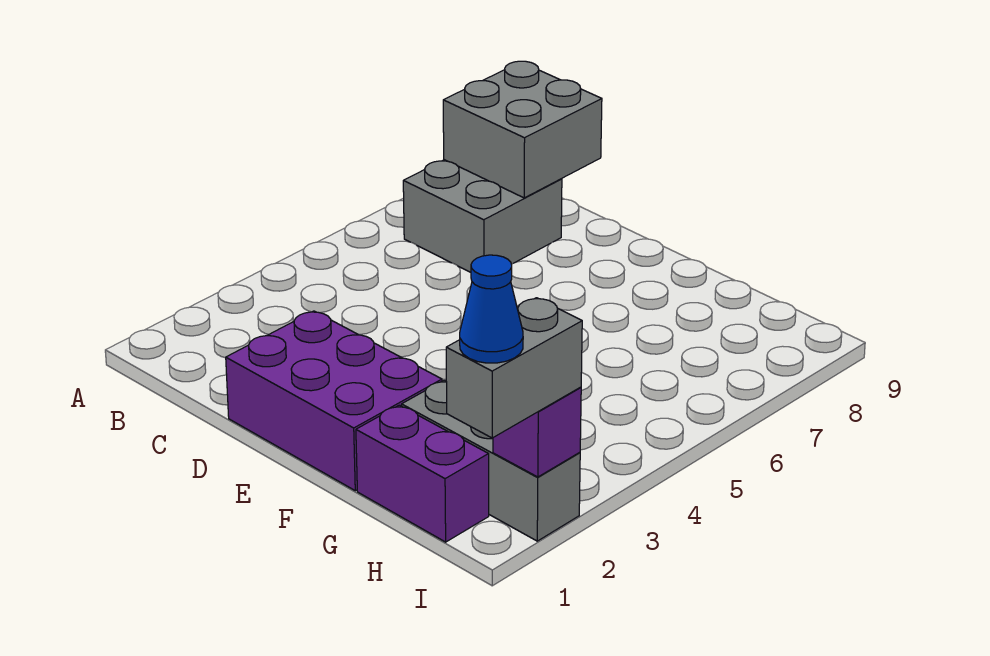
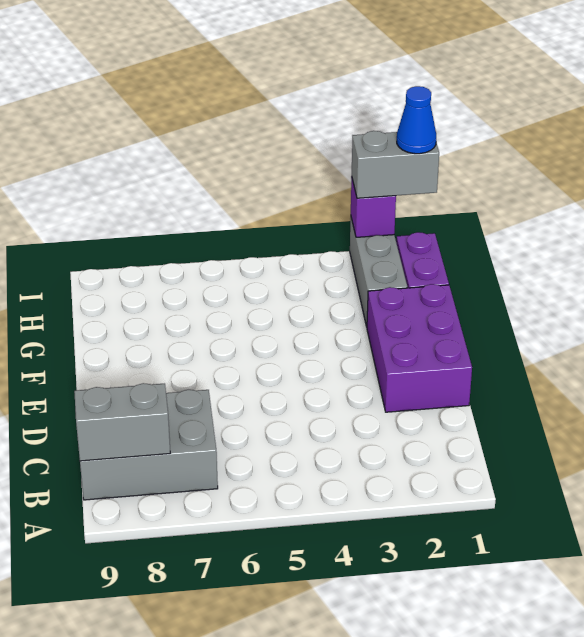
grey brick B7:C8 level 1 -> grey brick B7:C9 level 1
grey brick B8:C9 level 2 -> grey brick B8:B9 level 2

